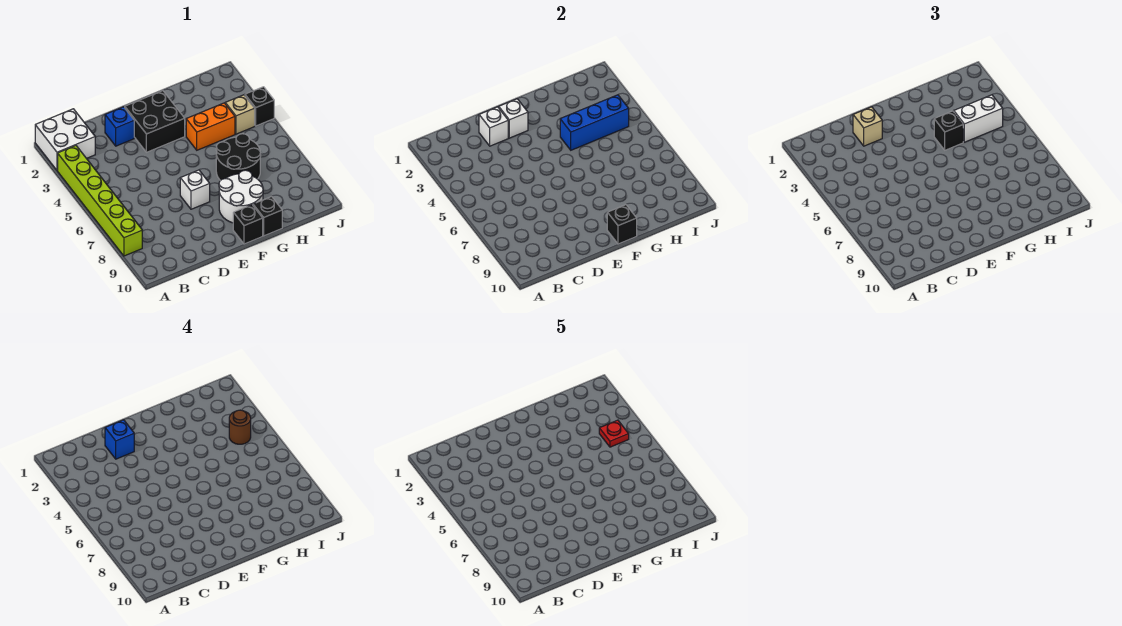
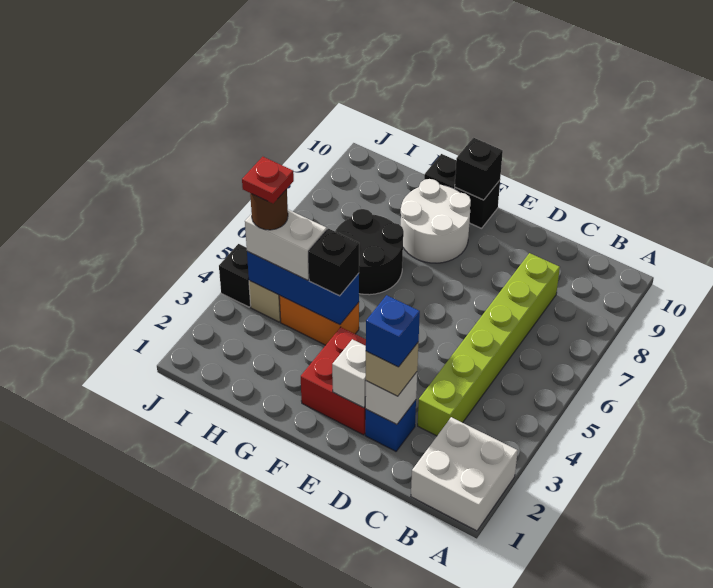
lime brick A3:A8 level 1 -> lime brick C3:C8 level 1
black brick E2:F3 level 1 -> red brick E2:F3 level 1
white brick E7 level 1 -> none

